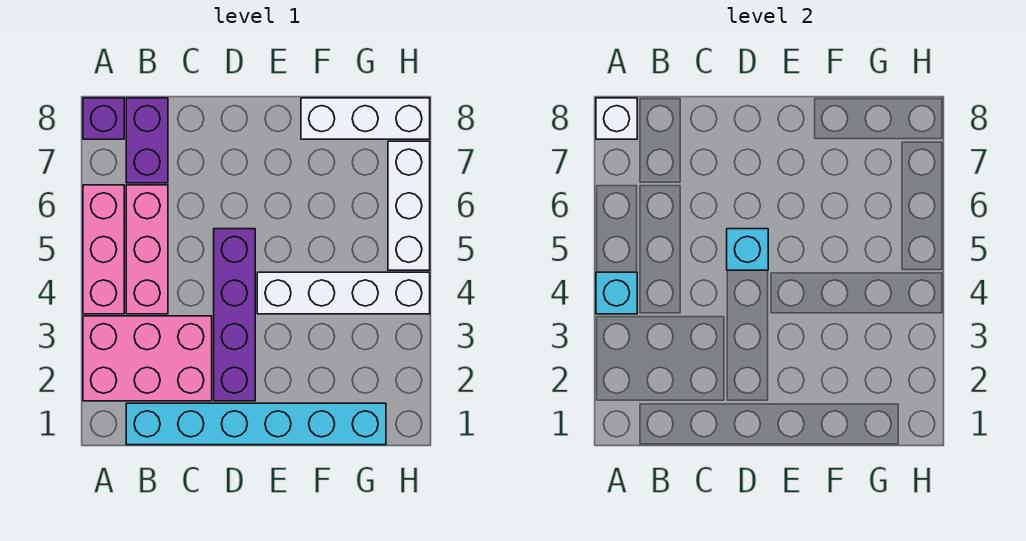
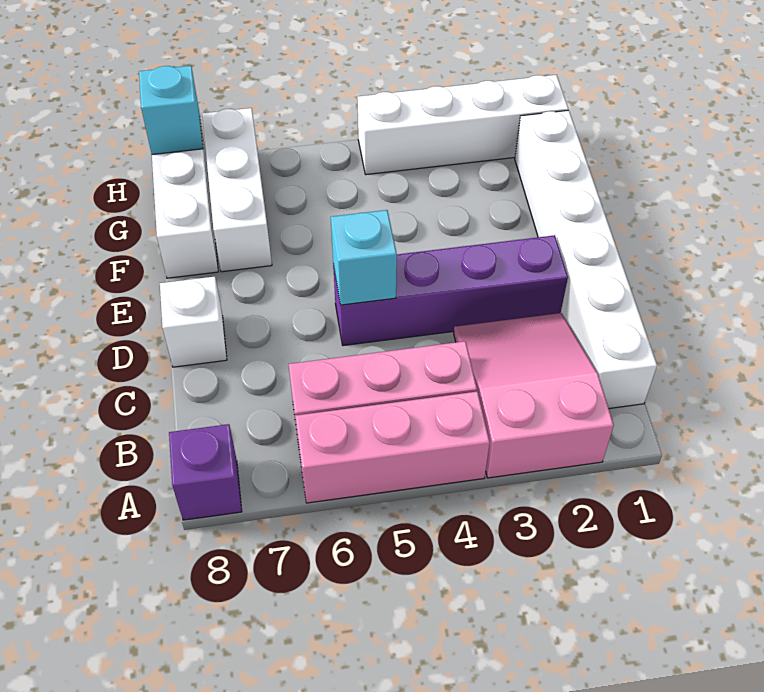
pink brick A2:C3 level 1 -> pink slope A2:C3 level 1 top A
cyan brick A4 level 2 -> cyan brick H8 level 2
white brick A8 level 2 -> white brick D8 level 1
cyan brick B1:G1 level 1 -> white brick B1:G1 level 1
purple brick B7:B8 level 1 -> none
white brick E4:H4 level 1 -> white brick H1:H4 level 1
white brick H5:H7 level 1 -> white brick F7:H7 level 1

